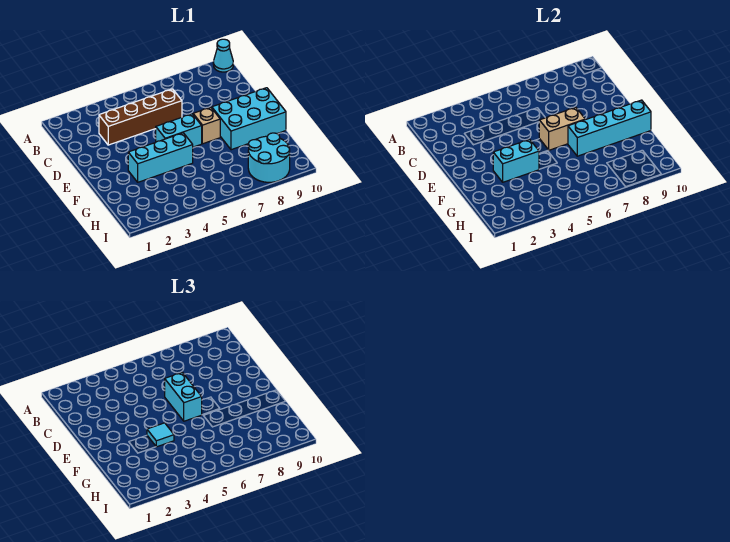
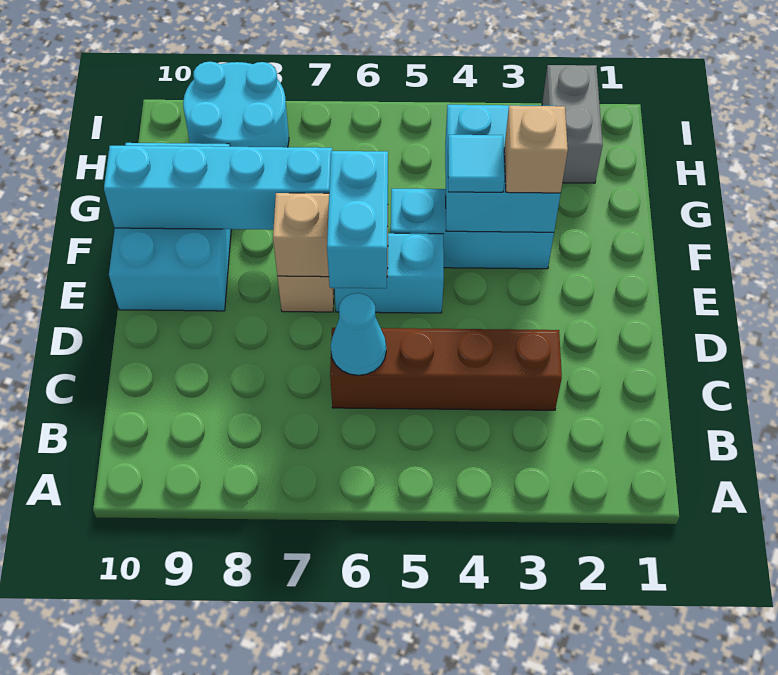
cyan cone A10 level 1 -> cyan cone C6 level 2
cyan brick E8:F10 level 1 -> cyan brick E9:G10 level 1
cyan brick F3:F4 level 2 -> cyan brick F3:G4 level 2
none -> tan brick F3 level 3
none -> grey brick H2:I2 level 1

